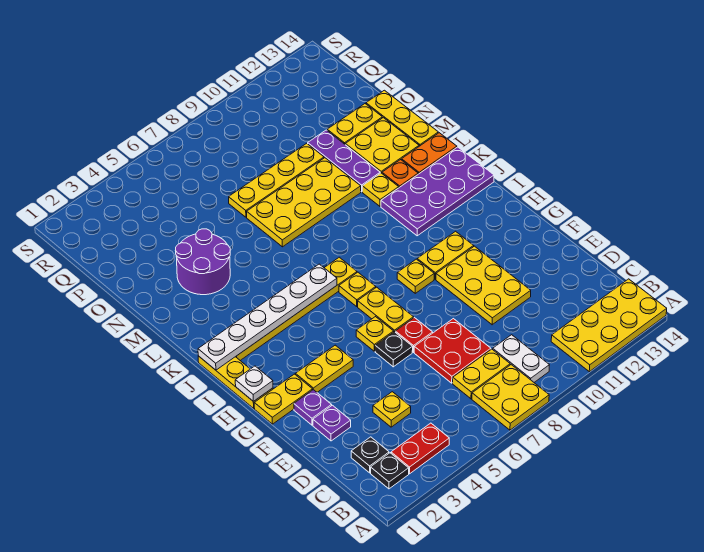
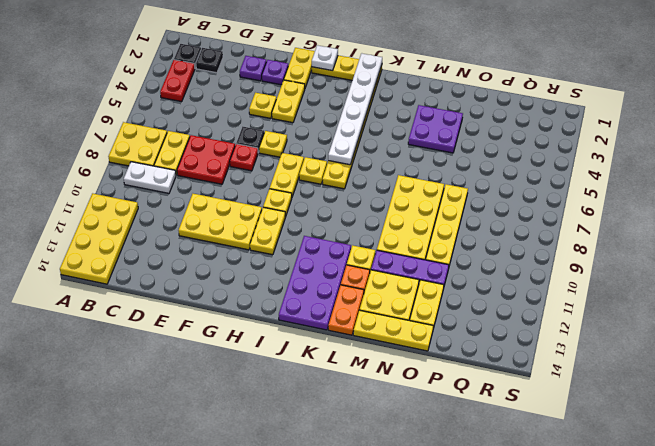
yellow plate D4 level 1 -> yellow plate F4 level 1
yellow plate G7:H7 level 1 -> yellow plate H7:H8 level 1
purple round brick M3:N4 level 1 -> purple plate M3:N4 level 1

